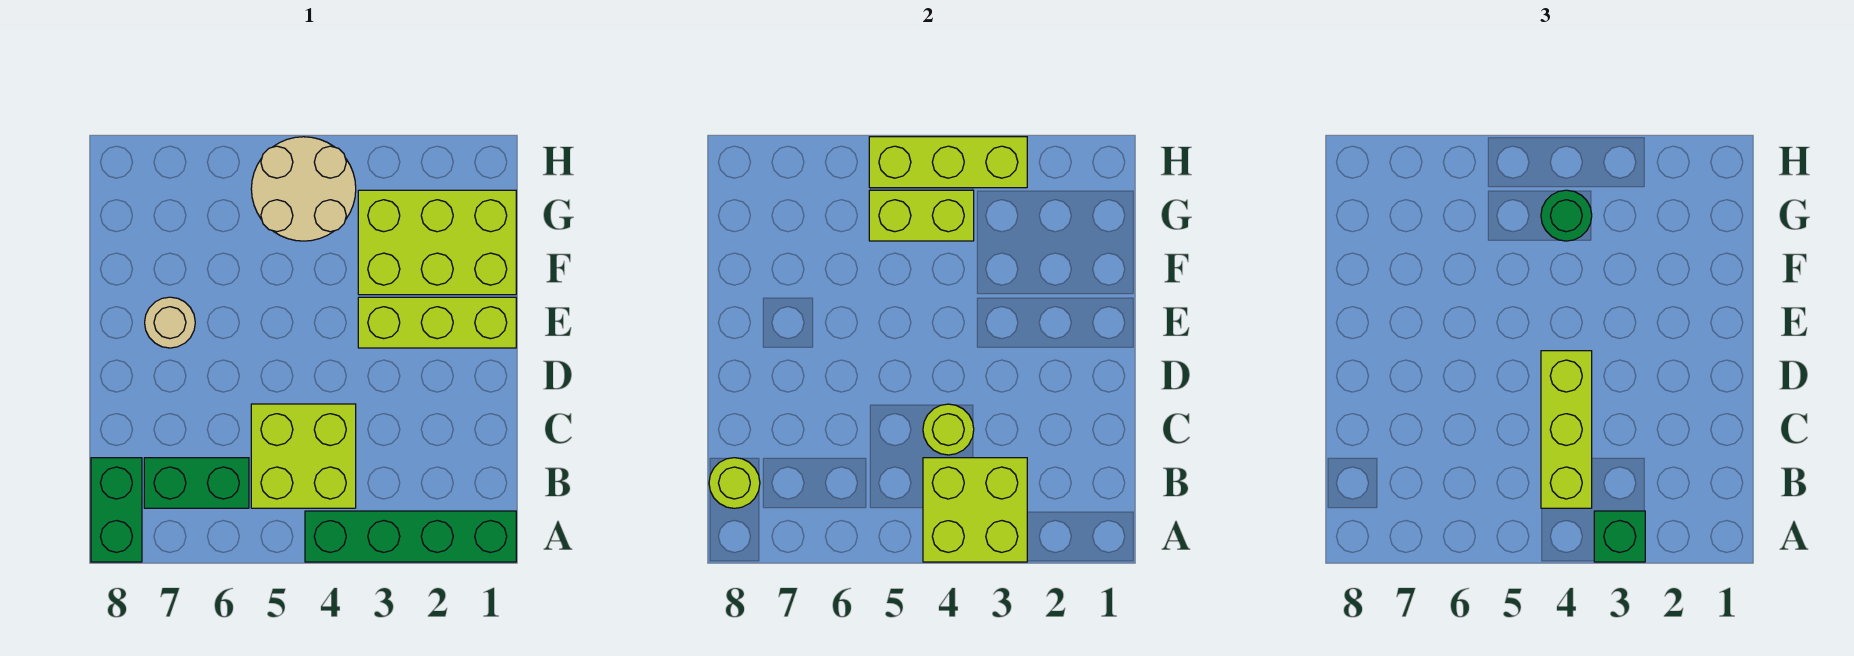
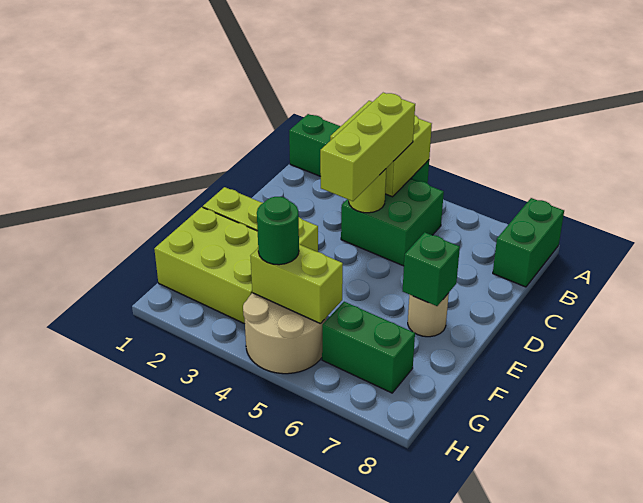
green brick A3 level 3 -> green brick E7 level 2
lime brick B4:C5 level 1 -> green brick B4:C5 level 1
green brick B6:B7 level 1 -> green brick G6:G7 level 1
lime round brick B8 level 2 -> none
lime brick H3:H5 level 2 -> none

